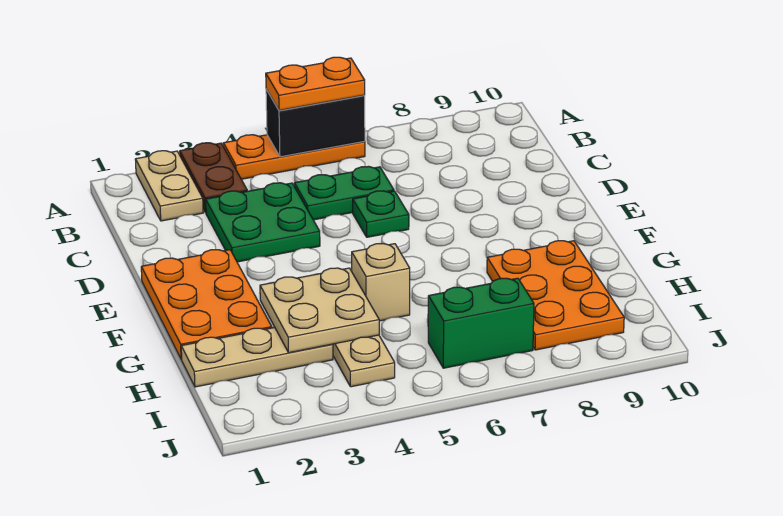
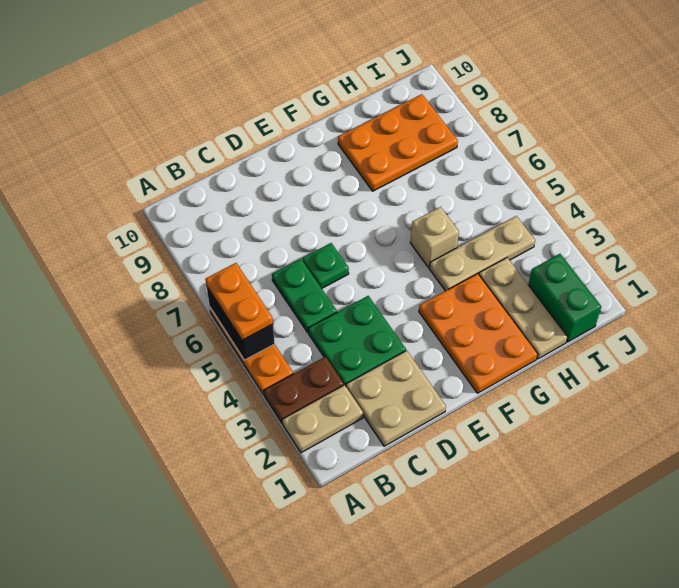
orange plate E1:G2 level 1 -> orange plate F1:G3 level 1
tan plate G3:H4 level 2 -> tan plate C1:D2 level 1
green brick I6:I7 level 1 -> green brick I1:I2 level 1

